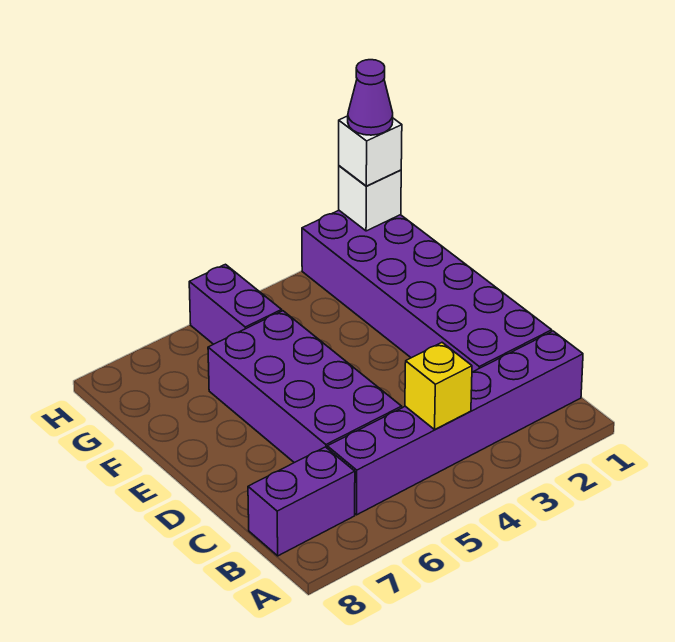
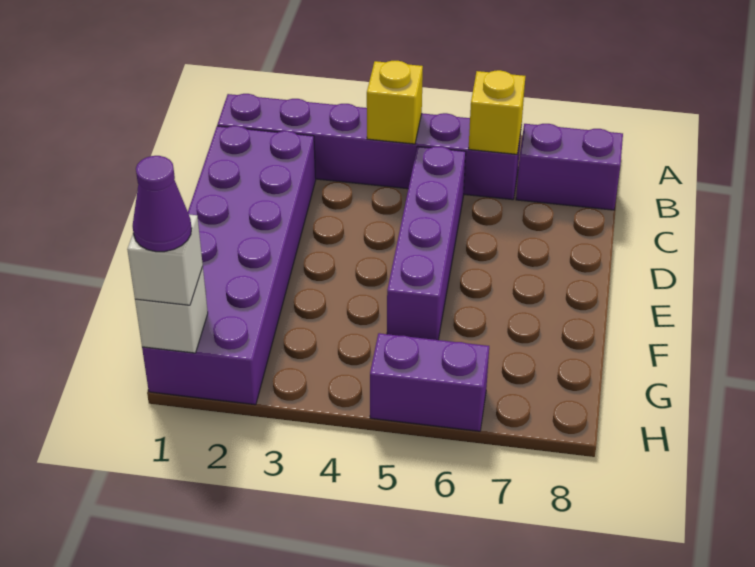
none -> yellow brick B6 level 2
purple brick C5:F6 level 1 -> purple brick C5:F5 level 1
purple brick G5:H5 level 1 -> purple brick H5:H6 level 1

